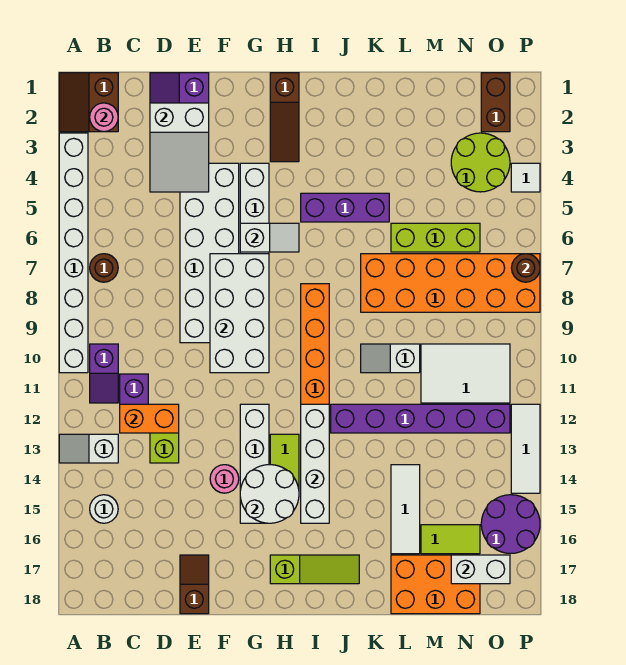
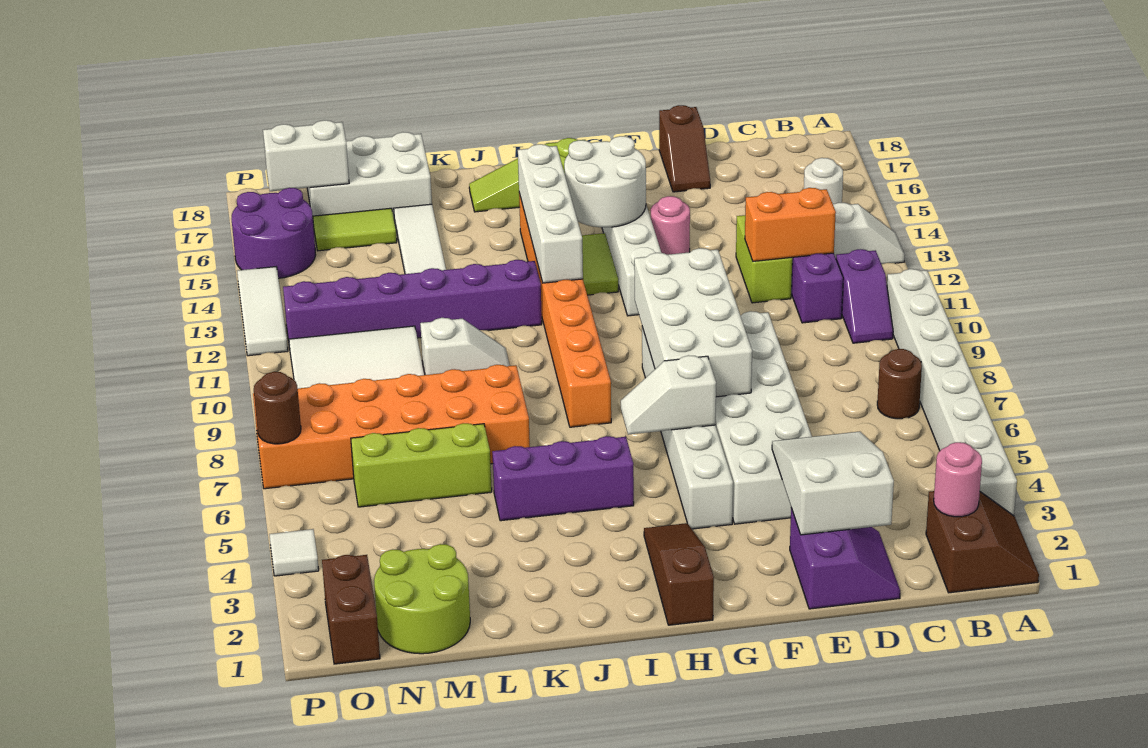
purple slope B10:B11 level 1 top 10 -> purple slope B10:B11 level 1 top 11
orange brick L17:N18 level 1 -> white brick L17:N18 level 1
lime round brick N3:O4 level 1 -> lime round brick M1:N2 level 1

